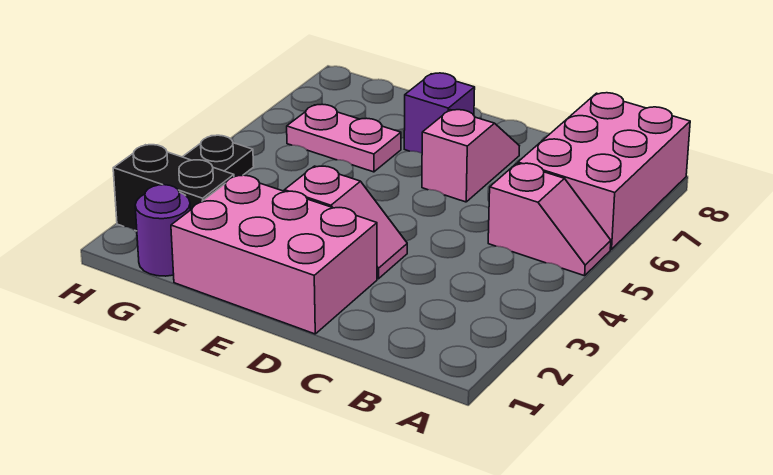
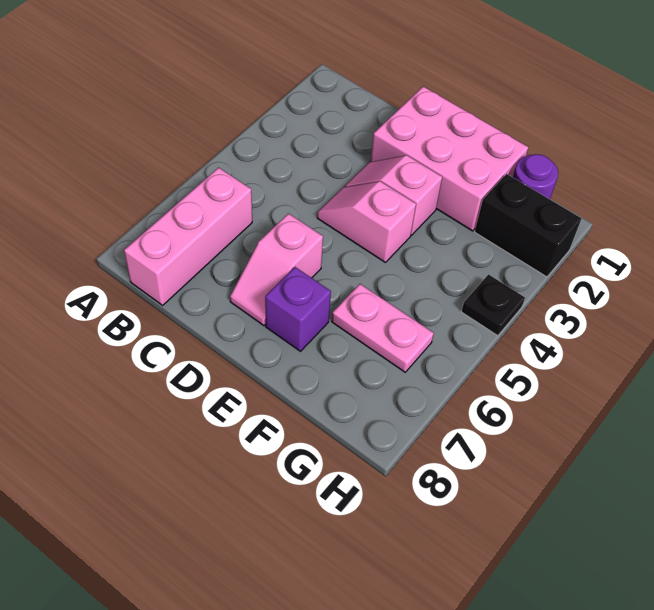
pink slope A5:B5 level 1 top B -> pink slope D4:E4 level 1 top E
pink brick A6:B8 level 1 -> pink brick B6:B8 level 1

